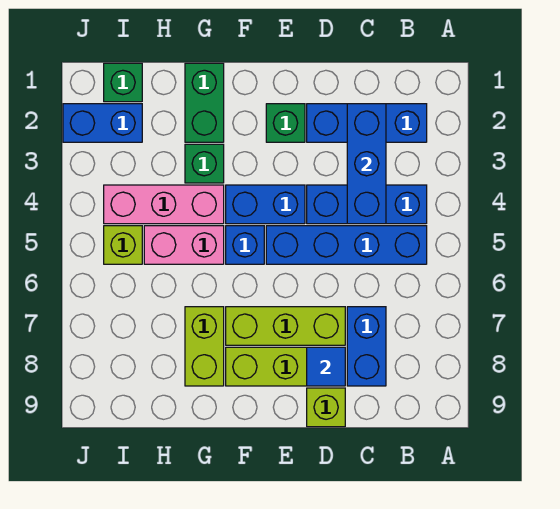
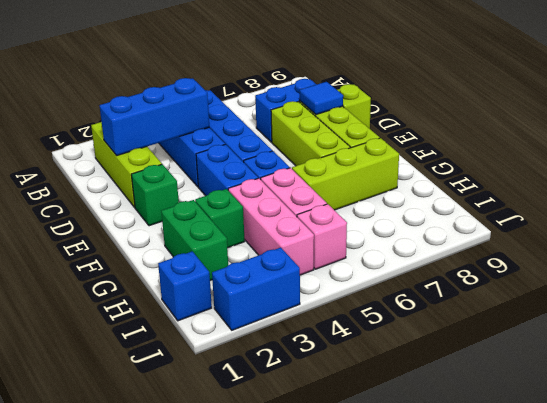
blue brick B2:D2 level 1 -> lime brick B2:D2 level 1
green brick G1:G2 level 1 -> green brick G2:H2 level 1
lime brick G7:G8 level 1 -> lime brick G6:G8 level 1
green brick I1 level 1 -> blue brick I1 level 1
blue brick I2:J2 level 1 -> blue brick J2:J3 level 1
lime brick I5 level 1 -> pink brick I5 level 1

